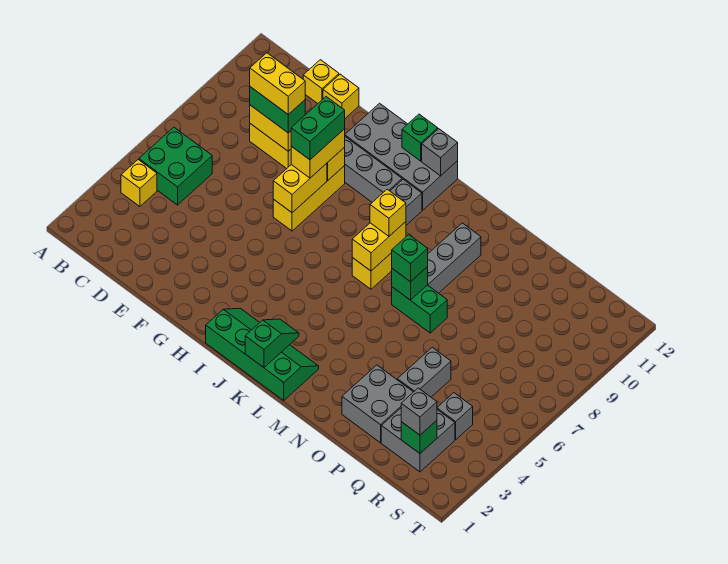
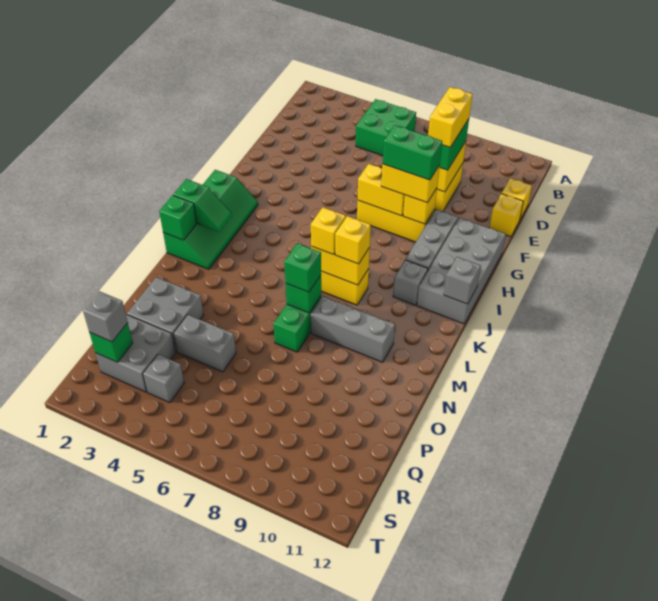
yellow brick B4 level 1 -> yellow brick K7 level 3
green brick I12 level 2 -> green brick L1 level 2

